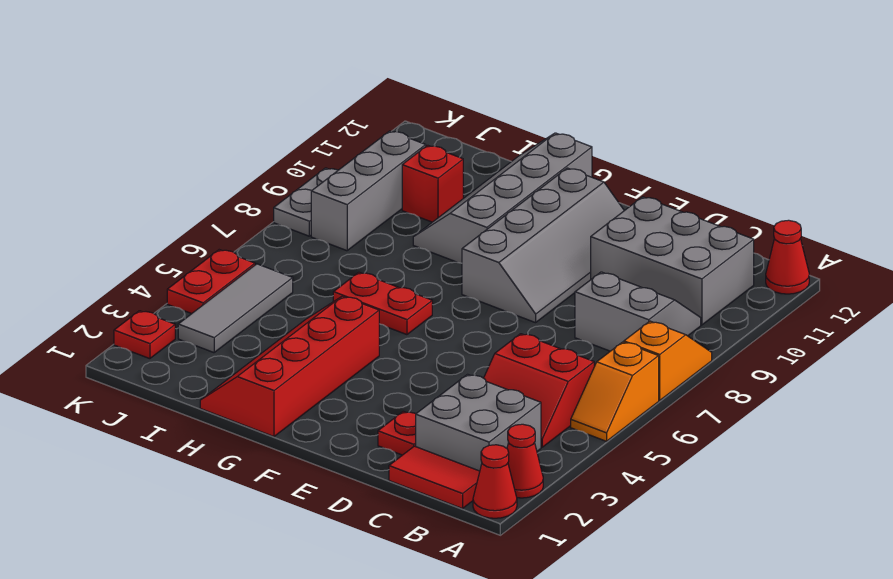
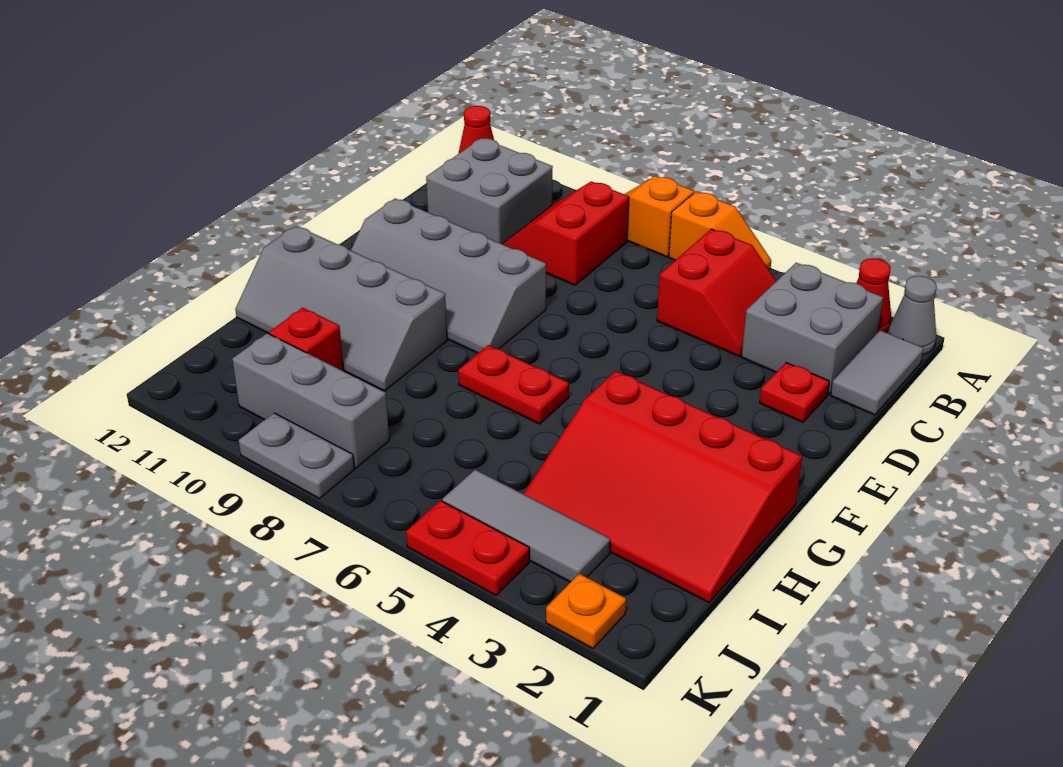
red cone A1 level 1 -> grey cone A1 level 1
red tile B1:C1 level 1 -> grey tile B1:C1 level 1
grey slope B8:C9 level 1 top 8 -> red slope B8:C9 level 1 top 8
grey brick B10:D11 level 1 -> grey brick B10:C11 level 1
grey slope E8:F11 level 1 top F -> grey slope E8:F11 level 1 top E
red slope G1:H4 level 1 top G -> red slope G1:I4 level 1 top G
red plate G6:H6 level 1 -> red plate G6:G7 level 1
red plate K2 level 1 -> orange plate K2 level 1

